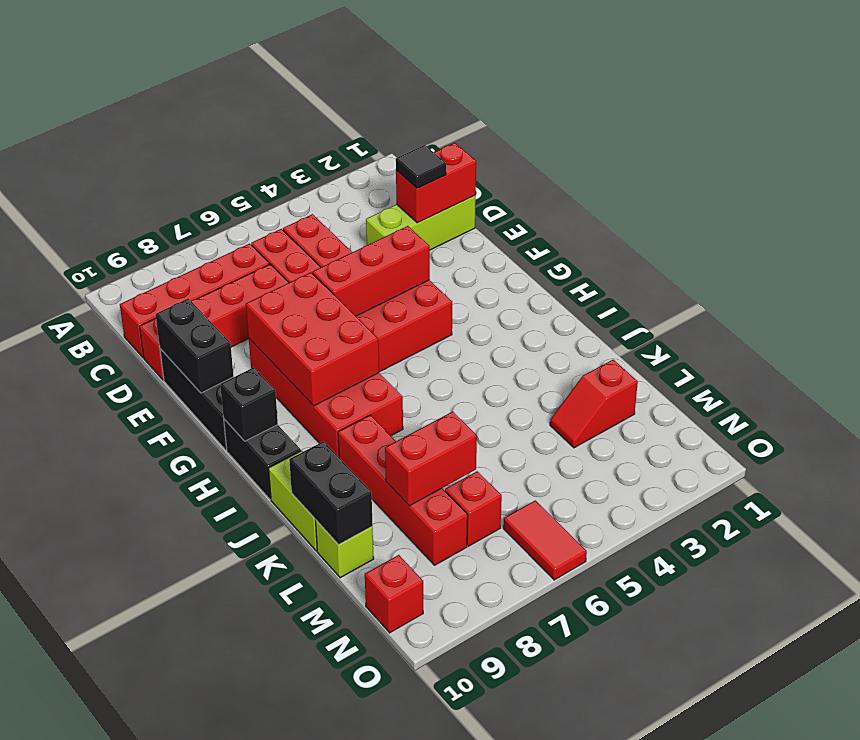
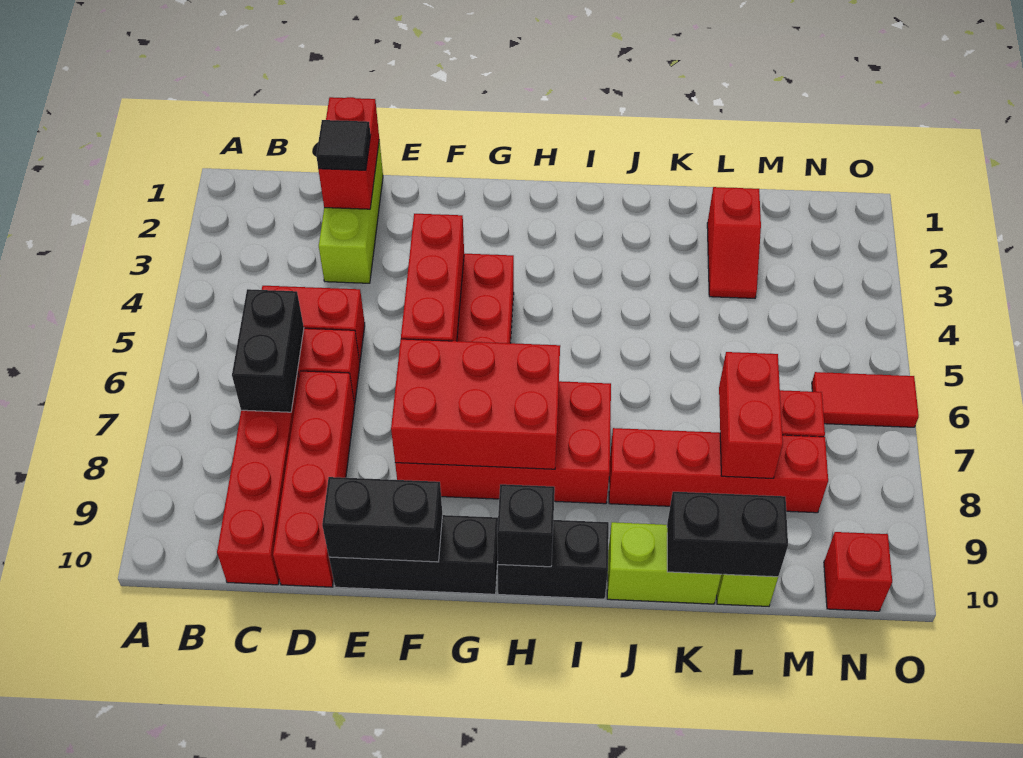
none -> black brick C6:C7 level 2

